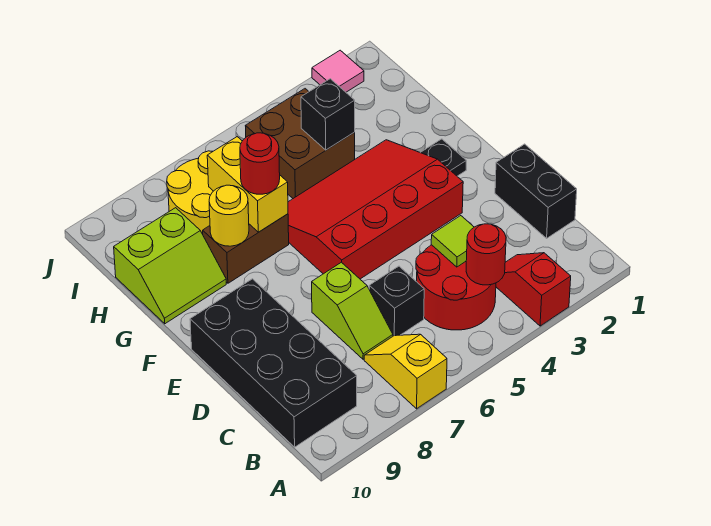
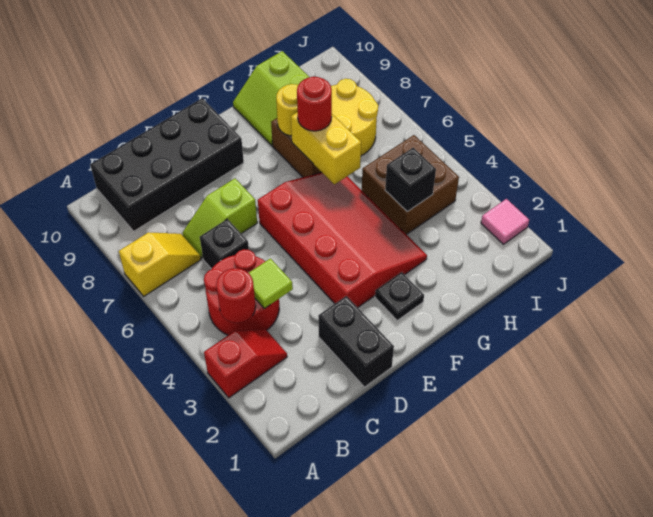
black brick C1:D1 level 1 -> black brick D1:D2 level 1
yellow brick G7:H7 level 2 -> yellow brick G6:G7 level 2

